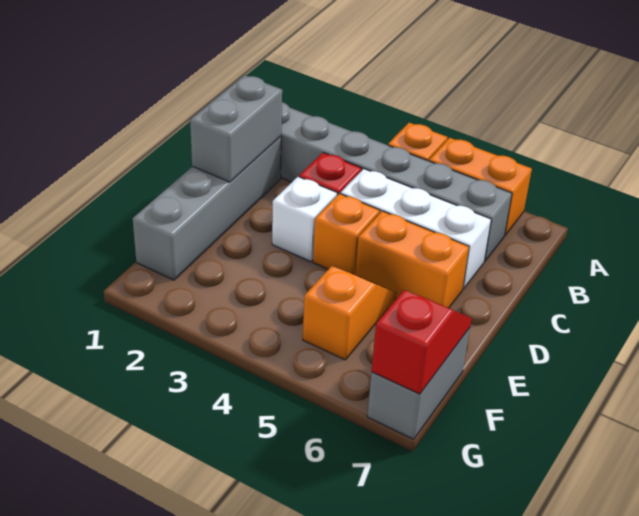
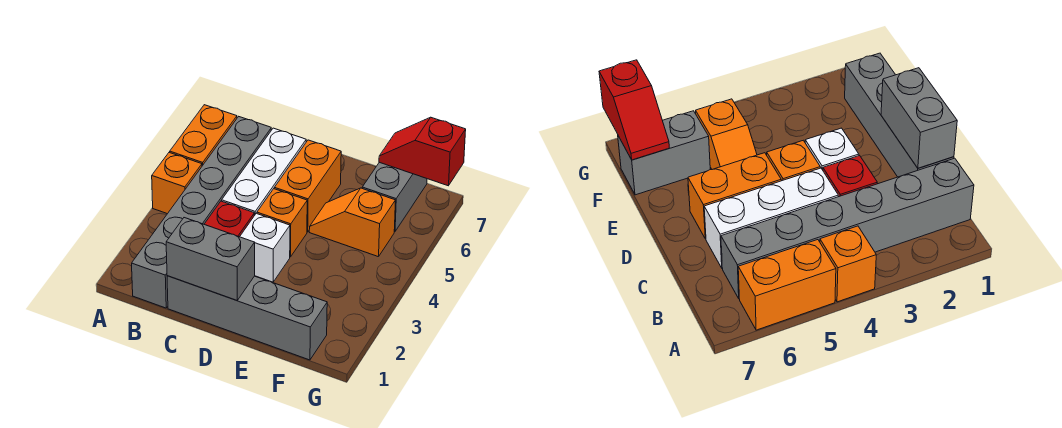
grey brick F7:G7 level 1 -> grey brick F6:F7 level 1

